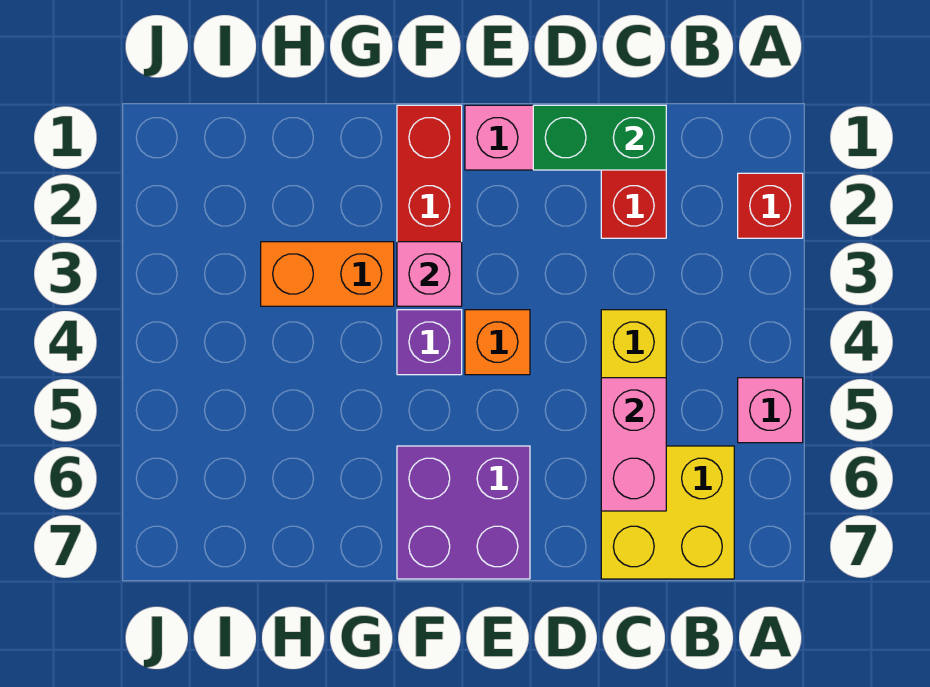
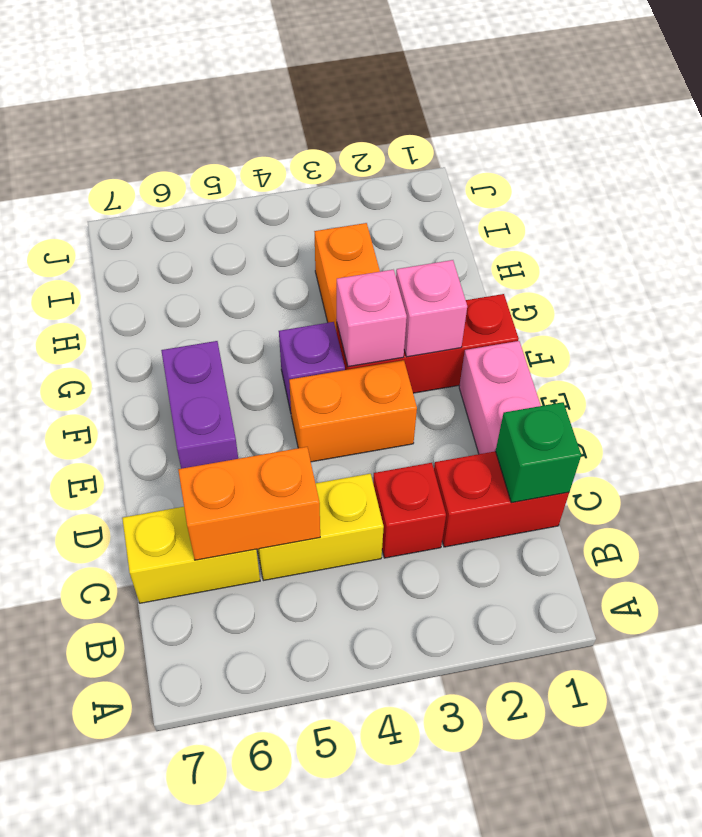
red brick A2 level 1 -> red brick C3 level 1
pink brick A5 level 1 -> pink brick F2 level 2
yellow brick B6:C7 level 1 -> yellow brick C6:C7 level 1
green brick C1:D1 level 2 -> green brick C1 level 2
pink brick C5:C6 level 2 -> orange brick C5:C6 level 2
orange brick E4 level 1 -> orange brick E3:E4 level 1
purple brick E6:F7 level 1 -> purple brick E6:F6 level 1

